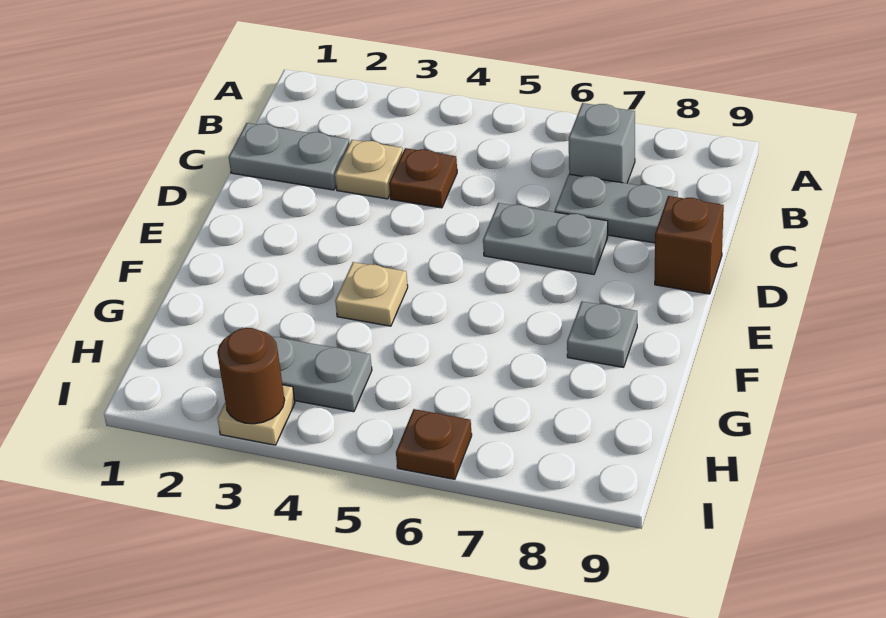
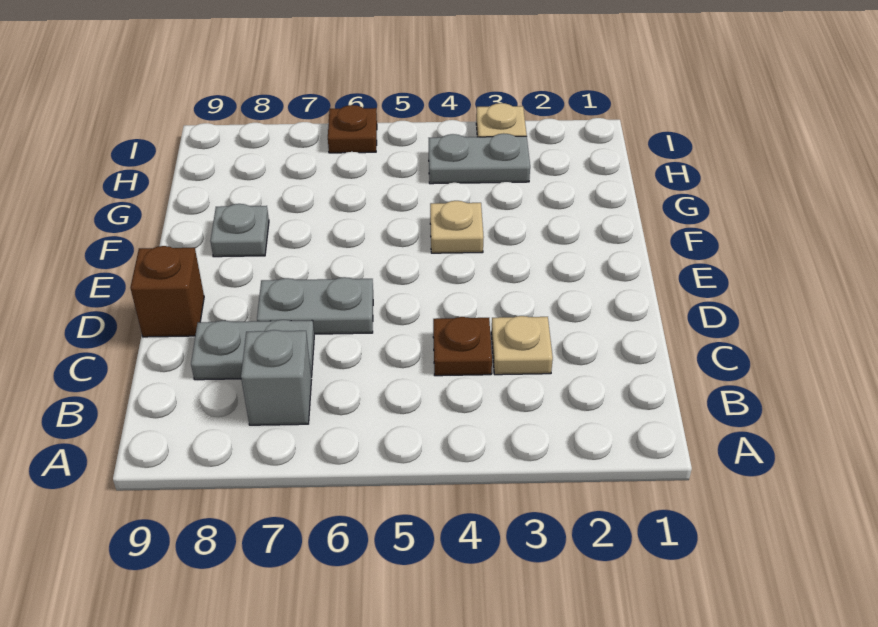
grey plate C1:C2 level 1 -> none
brown round brick I3 level 2 -> none

